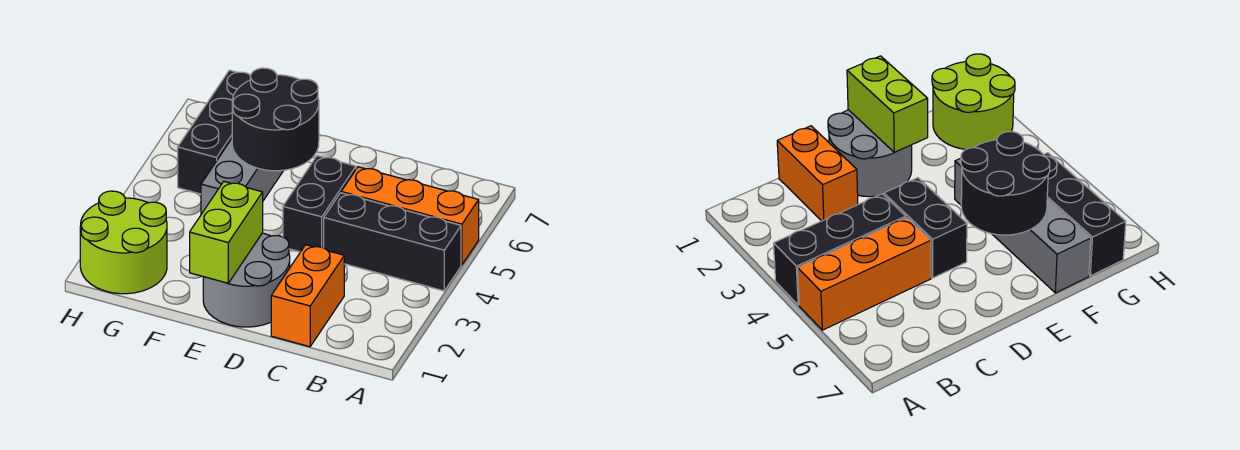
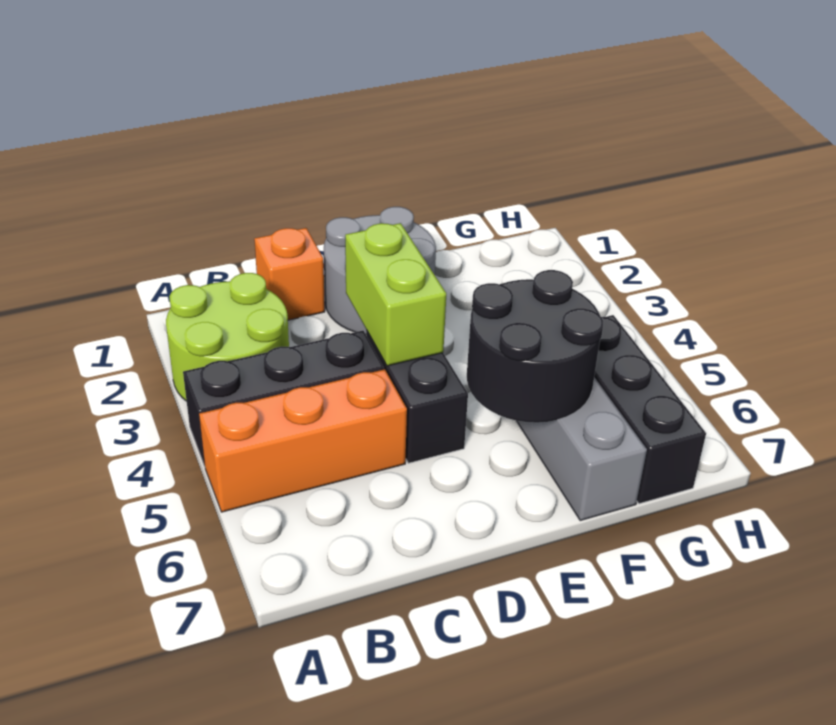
orange brick C1:C2 level 1 -> orange brick C1 level 1
lime brick E1:E2 level 2 -> lime brick D3:D4 level 2
lime round brick G1:H2 level 1 -> lime round brick A2:B3 level 1

